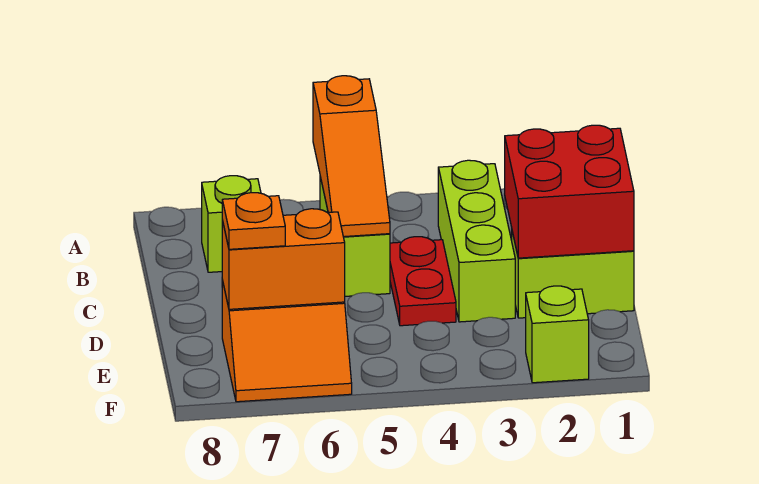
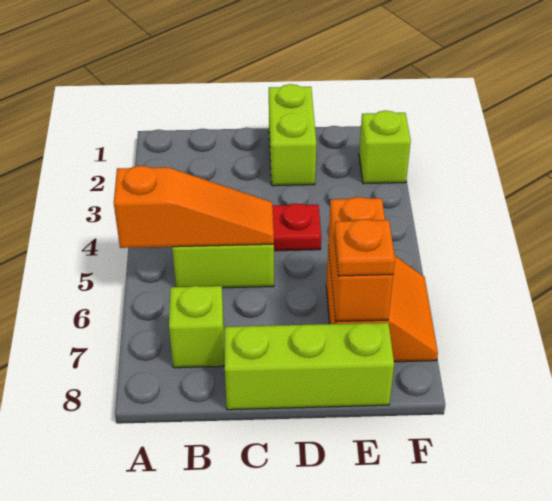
lime brick B3:D3 level 1 -> lime brick C8:E8 level 1
red brick C1:D2 level 2 -> none

